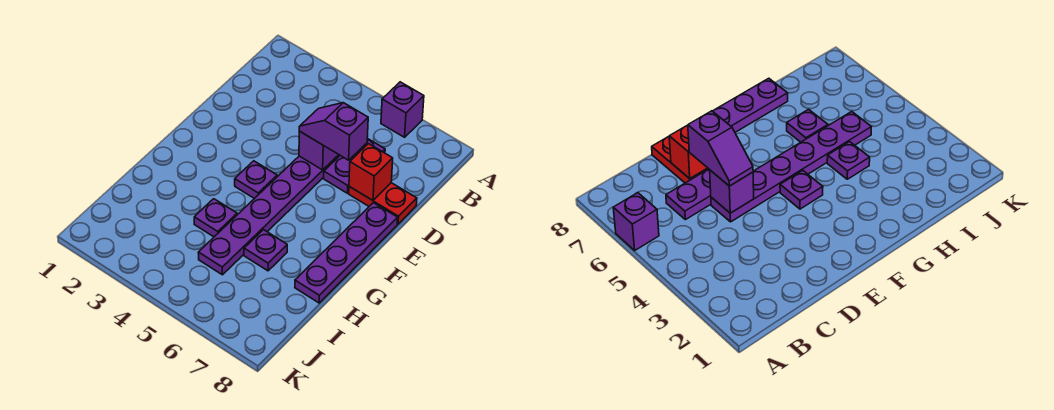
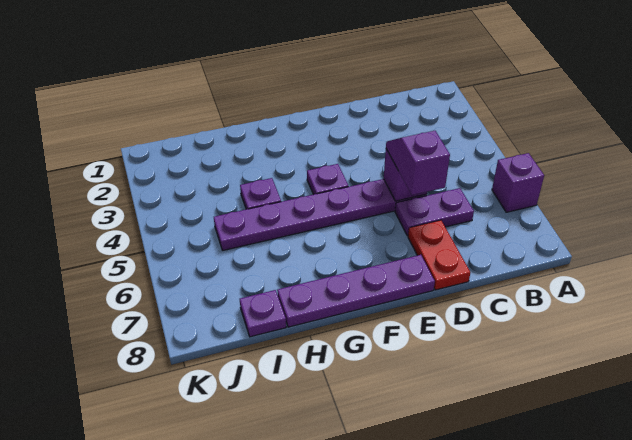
red brick D7 level 2 -> none
purple plate H6 level 1 -> purple plate I8 level 1

